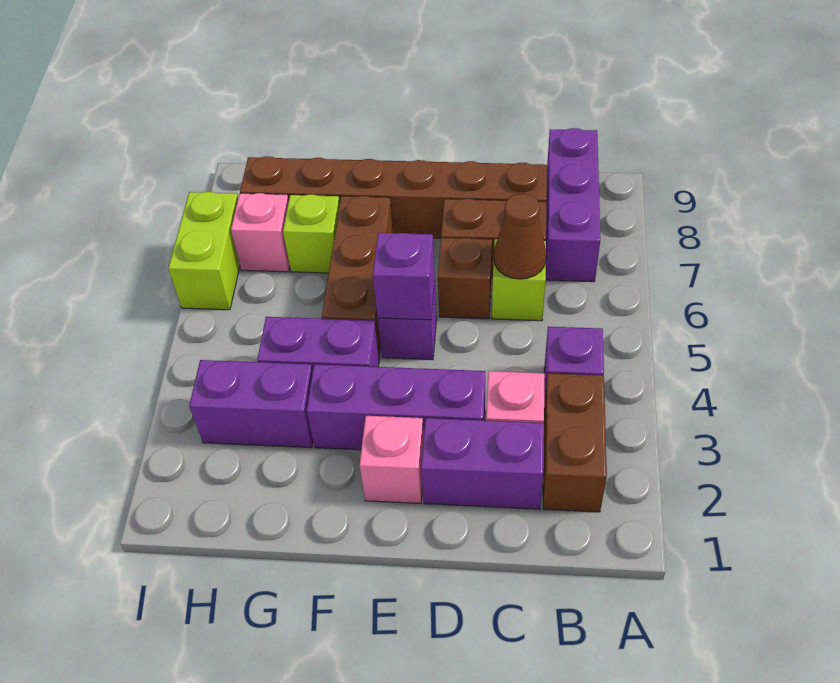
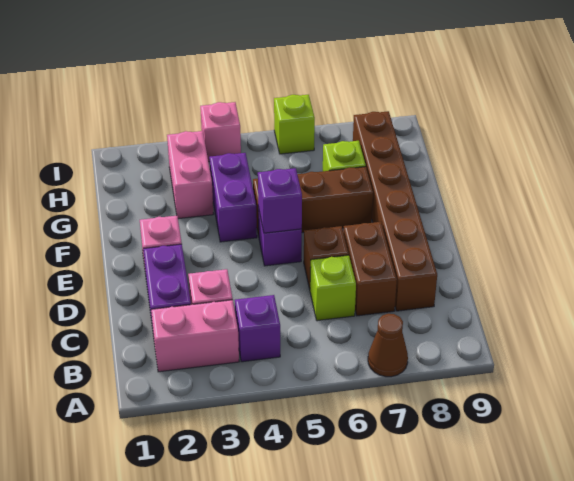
brown brick B2:B3 level 1 -> pink brick B2:B3 level 1
purple brick B7:B9 level 1 -> none
brown cone C6 level 2 -> brown cone A7 level 1
purple brick D3:F3 level 1 -> none
purple brick G3:H3 level 1 -> pink brick G3:H3 level 1
pink brick H7 level 1 -> pink brick I4 level 1
lime brick I6:I7 level 1 -> lime brick I6 level 1

